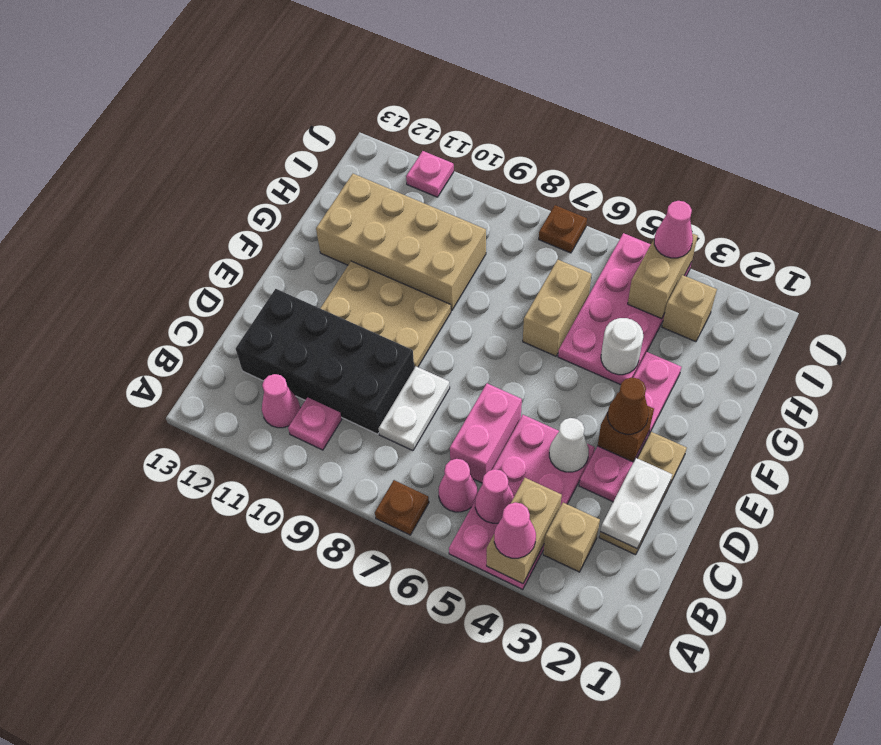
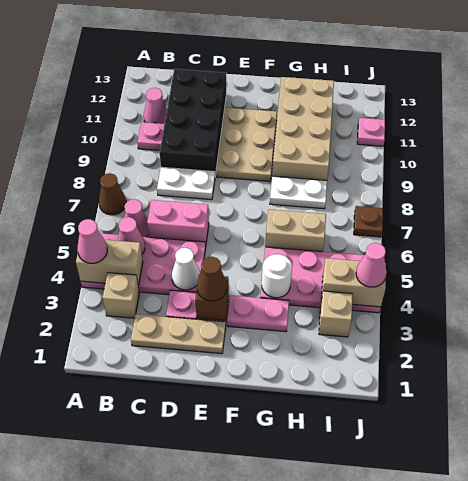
brown plate A7 level 1 -> brown cone A7 level 1
white plate C2:D2 level 2 -> white plate G8:H8 level 1

